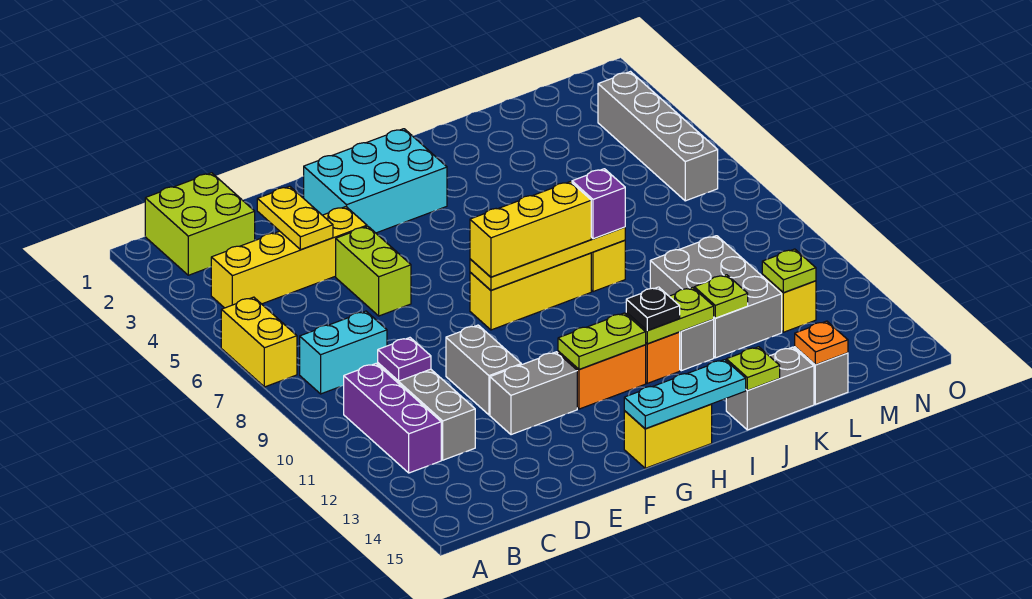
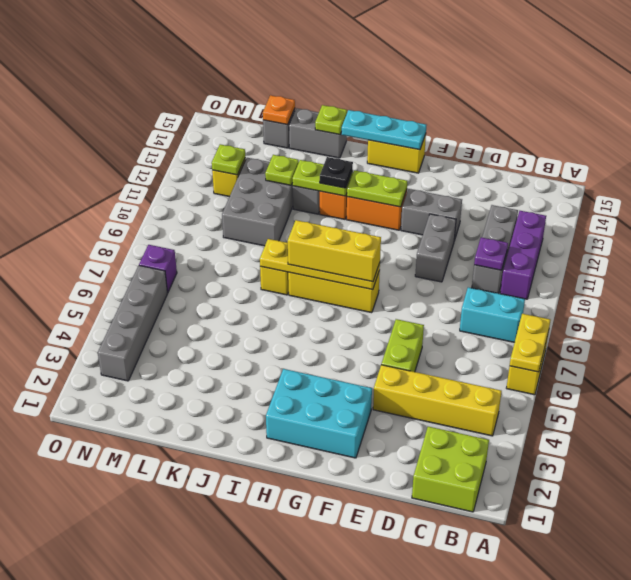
yellow plate D3:D4 level 2 -> yellow plate A6:A7 level 2
purple brick J8 level 3 -> purple brick N7 level 1

